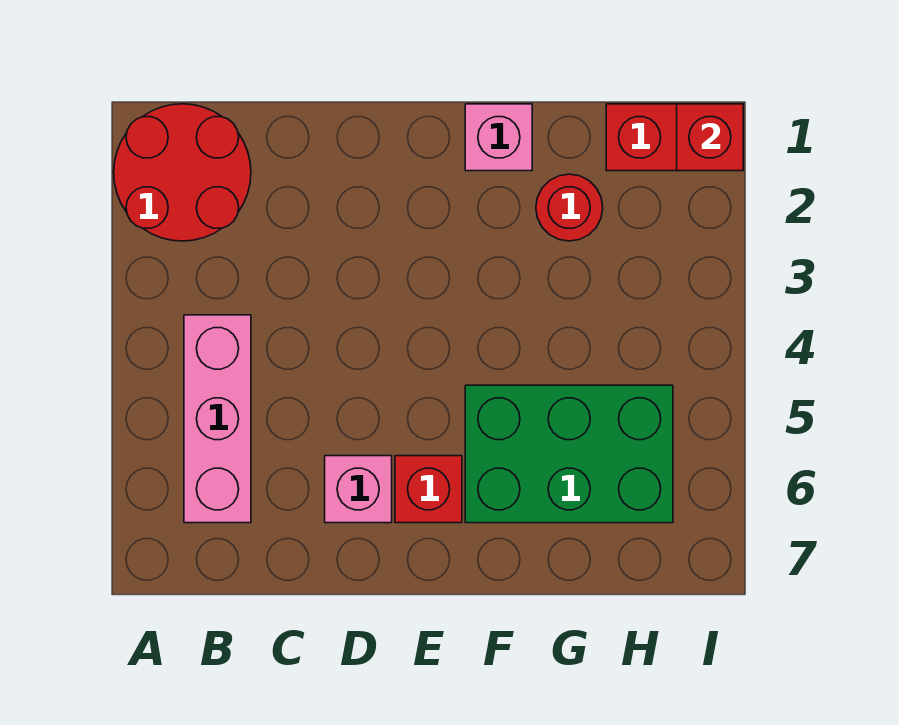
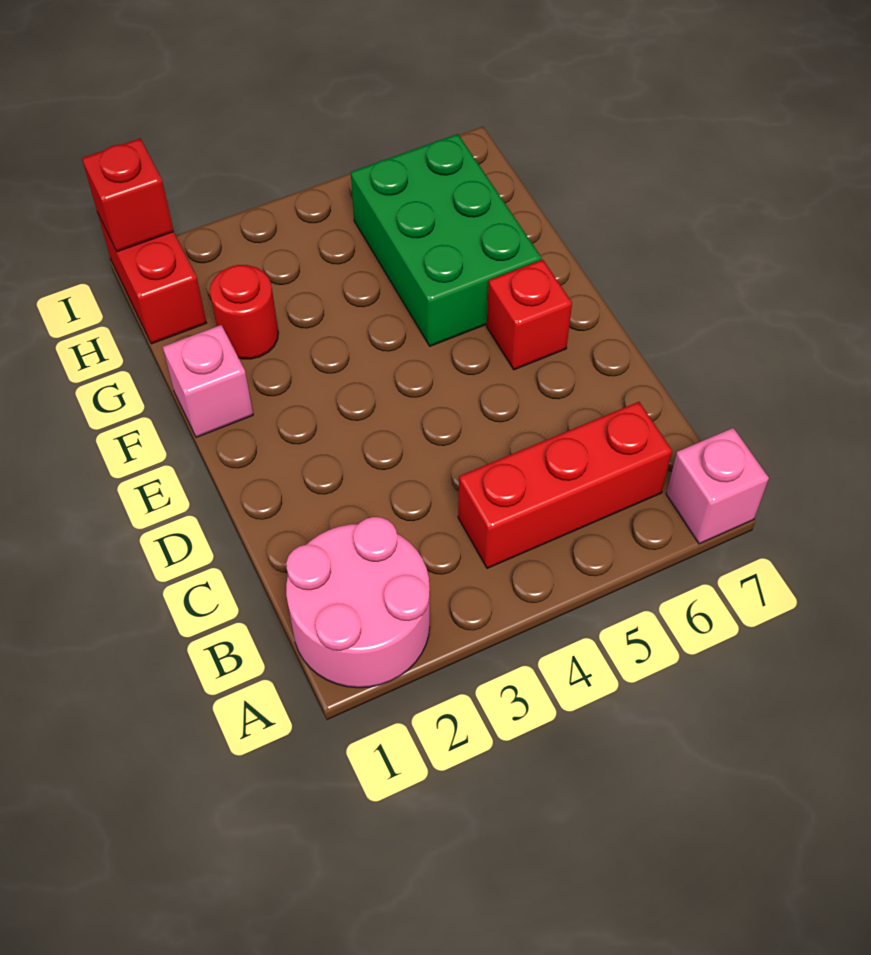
red round brick A1:B2 level 1 -> pink round brick A1:B2 level 1
pink brick B4:B6 level 1 -> red brick B4:B6 level 1
pink brick D6 level 1 -> pink brick A7 level 1

